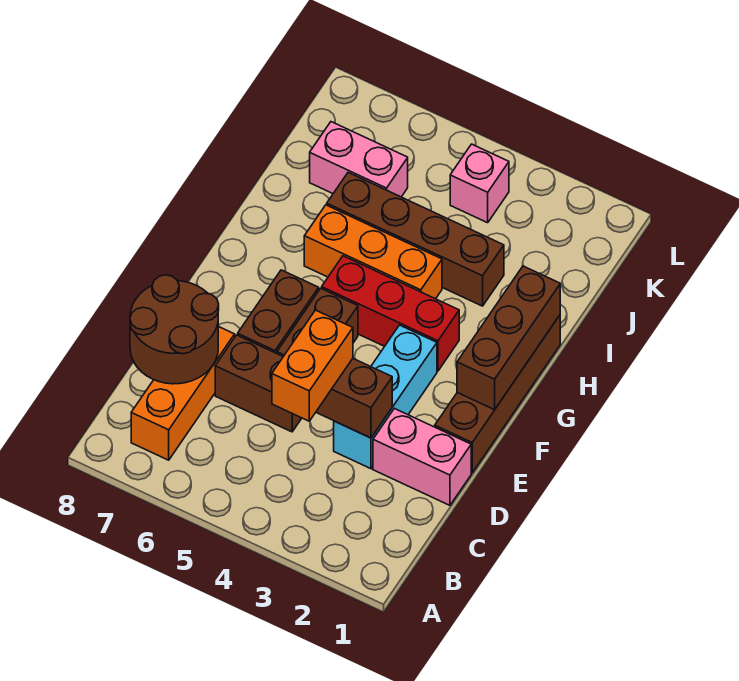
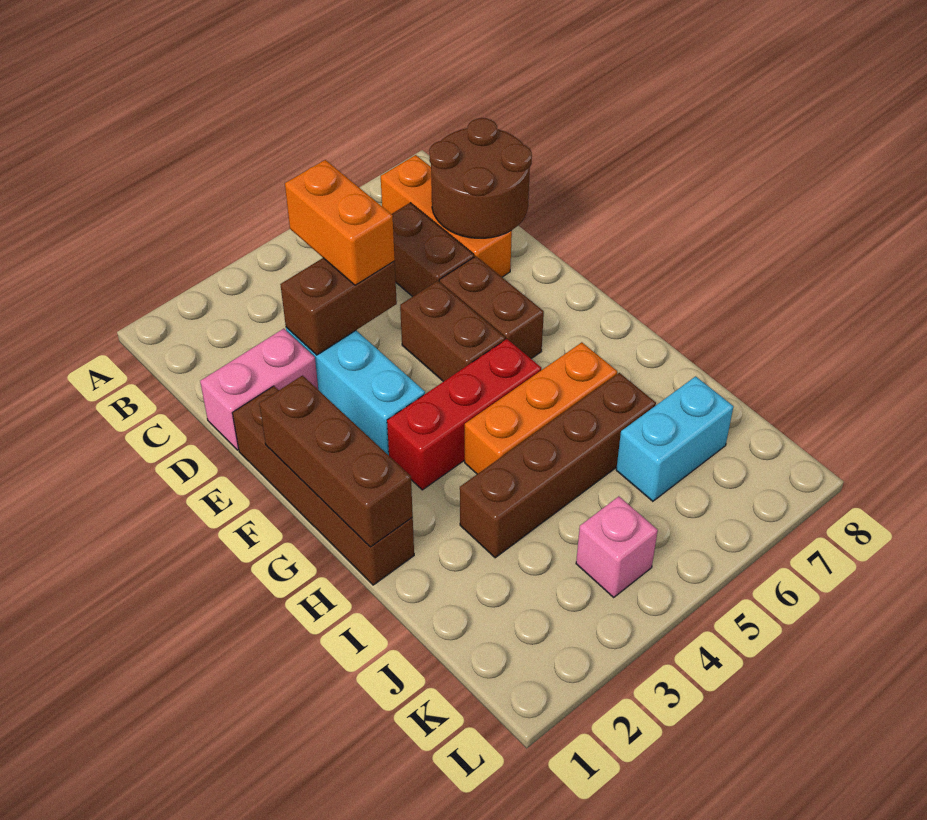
brown brick D5:D6 level 1 -> brown brick C6:D6 level 1
pink brick J6:J7 level 1 -> cyan brick J6:J7 level 1

